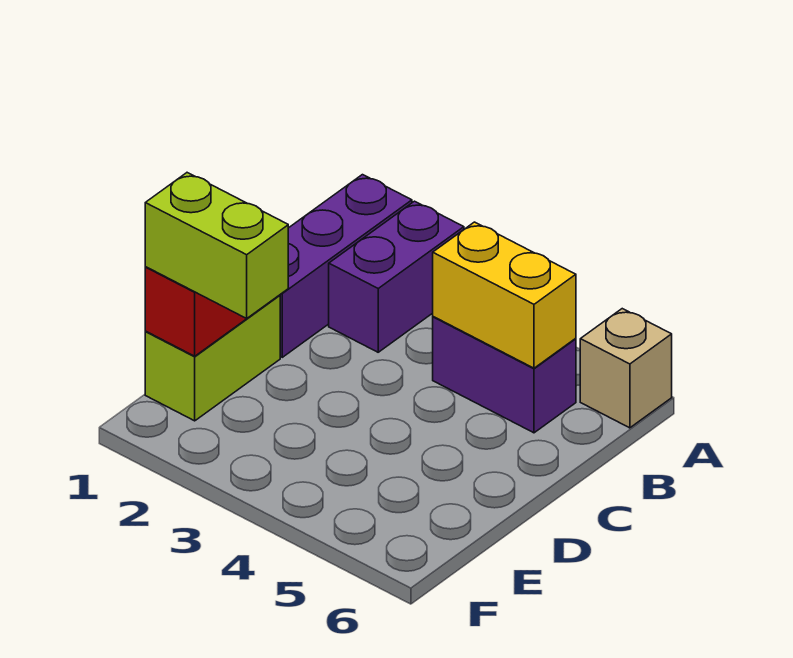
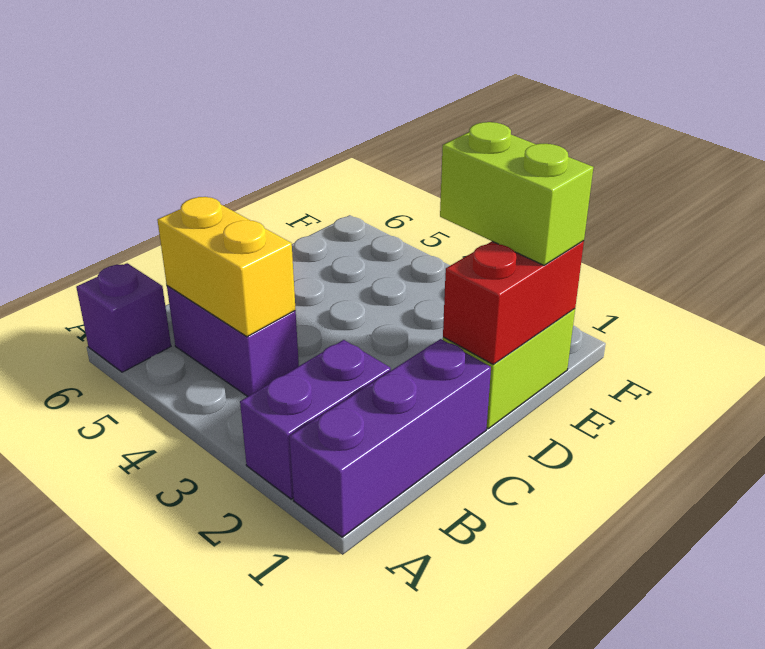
tan brick A6 level 1 -> purple brick A6 level 1

